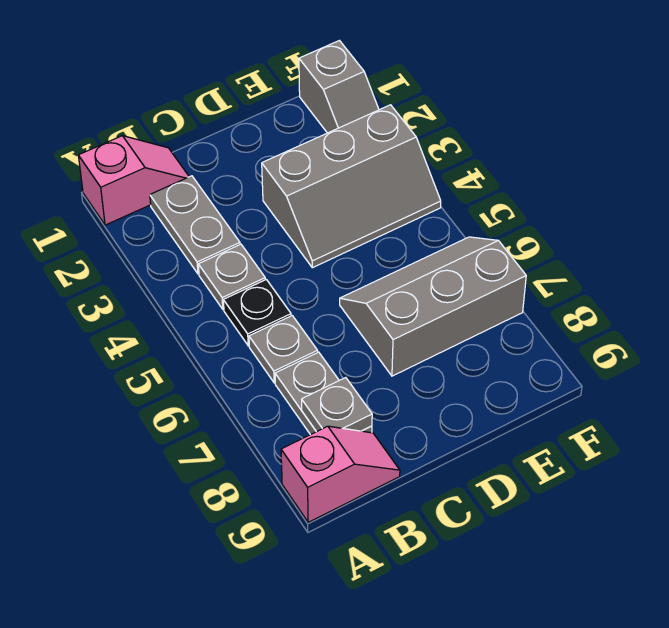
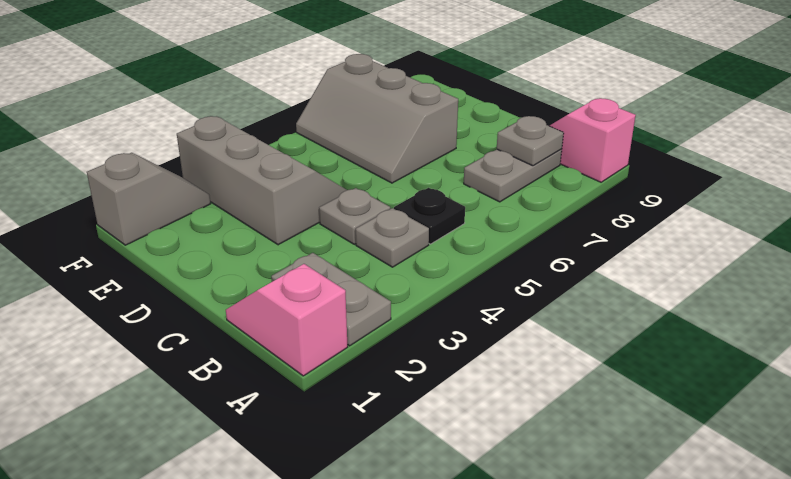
grey plate B2:B3 level 1 -> grey plate A2:B2 level 1
grey plate B6 level 1 -> grey plate C4 level 1

